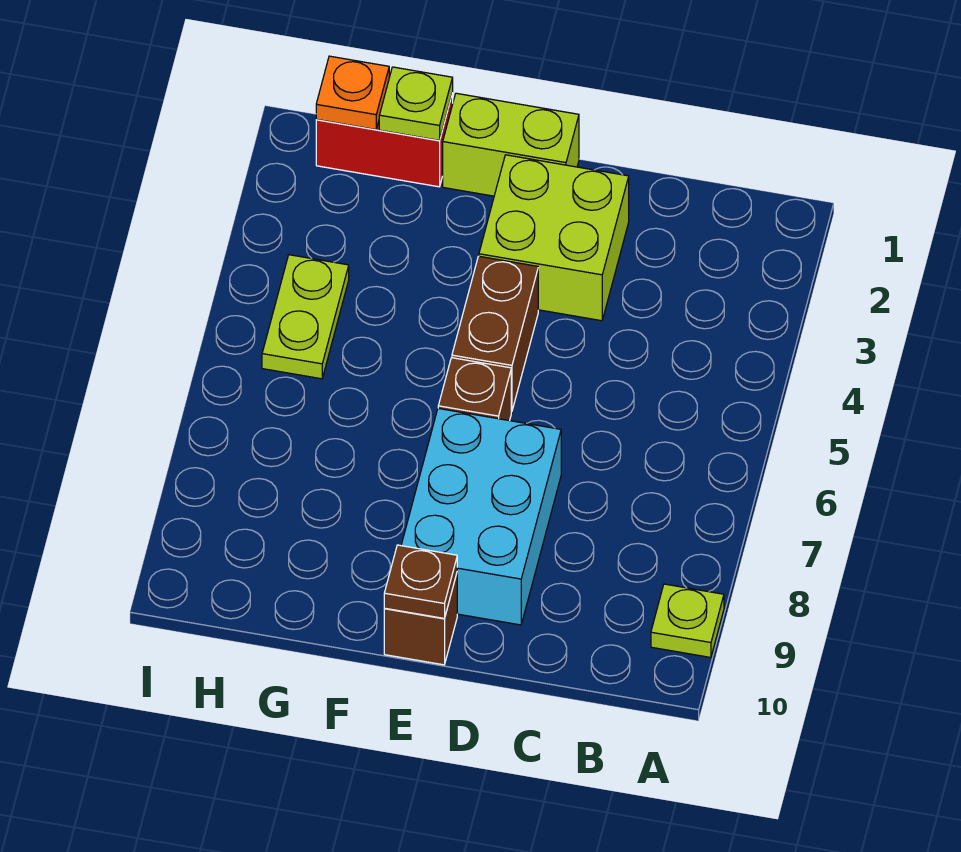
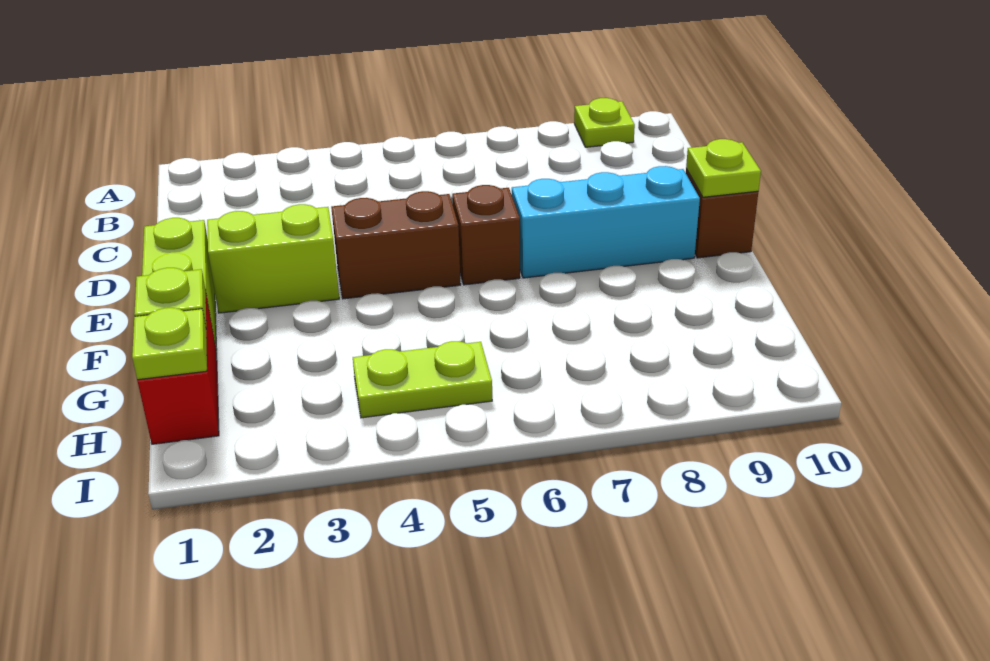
lime brick D2:E3 level 1 -> lime brick E2:E3 level 1
cyan brick D7:E9 level 1 -> cyan brick E7:E9 level 1
brown plate E10 level 2 -> lime plate E10 level 2
orange plate H1 level 2 -> lime plate H1 level 2

